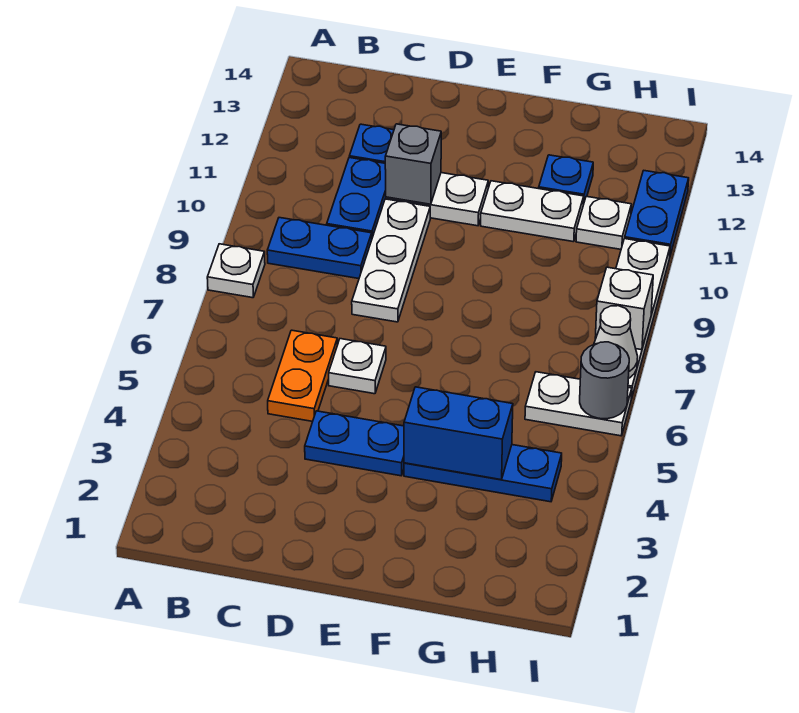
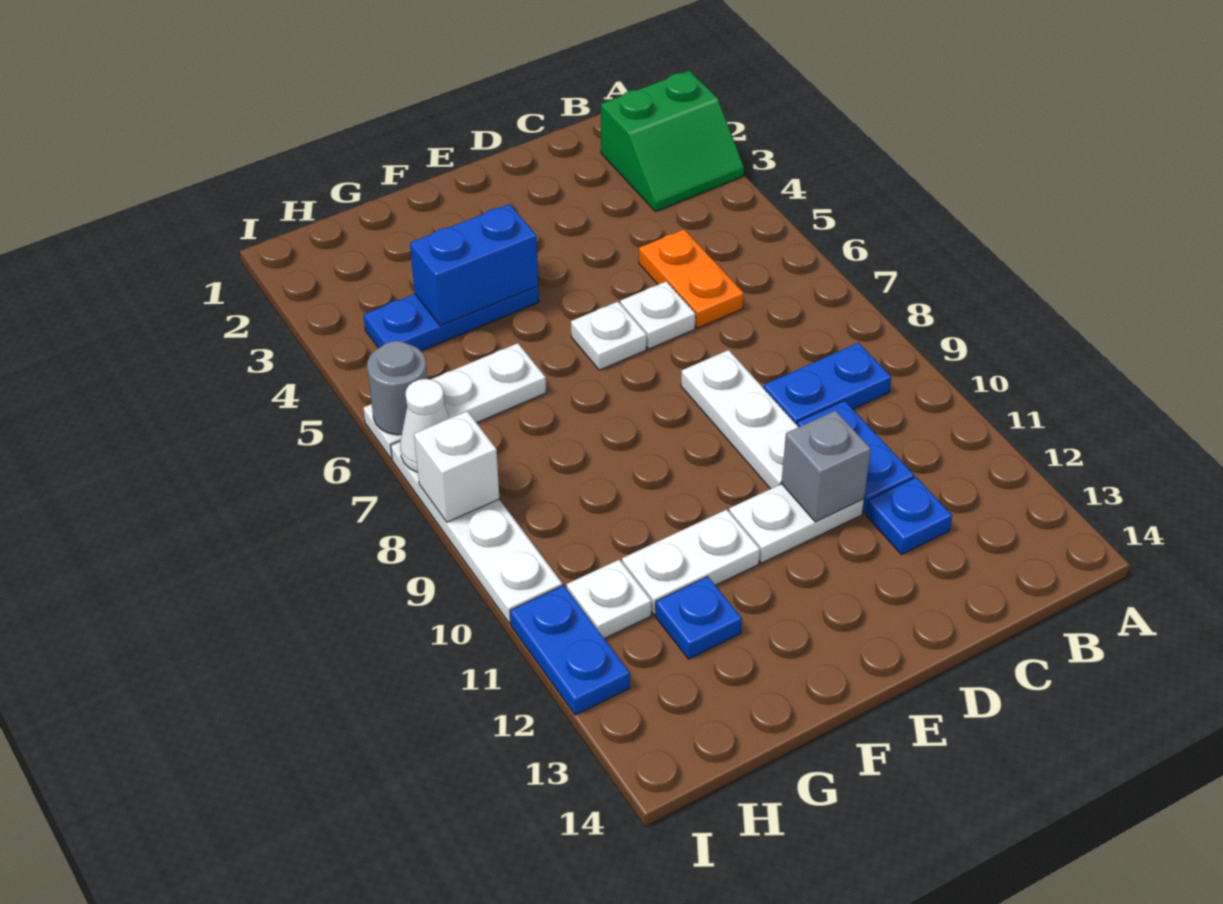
none -> green slope A2:B3 level 1 top 2
white plate A8 level 1 -> white plate E6 level 1
blue plate D4:E4 level 1 -> none
white plate H6:I6 level 1 -> white plate G6:I6 level 1

